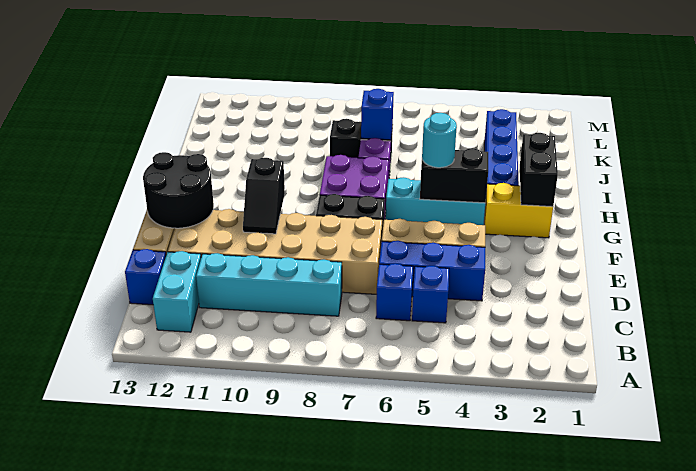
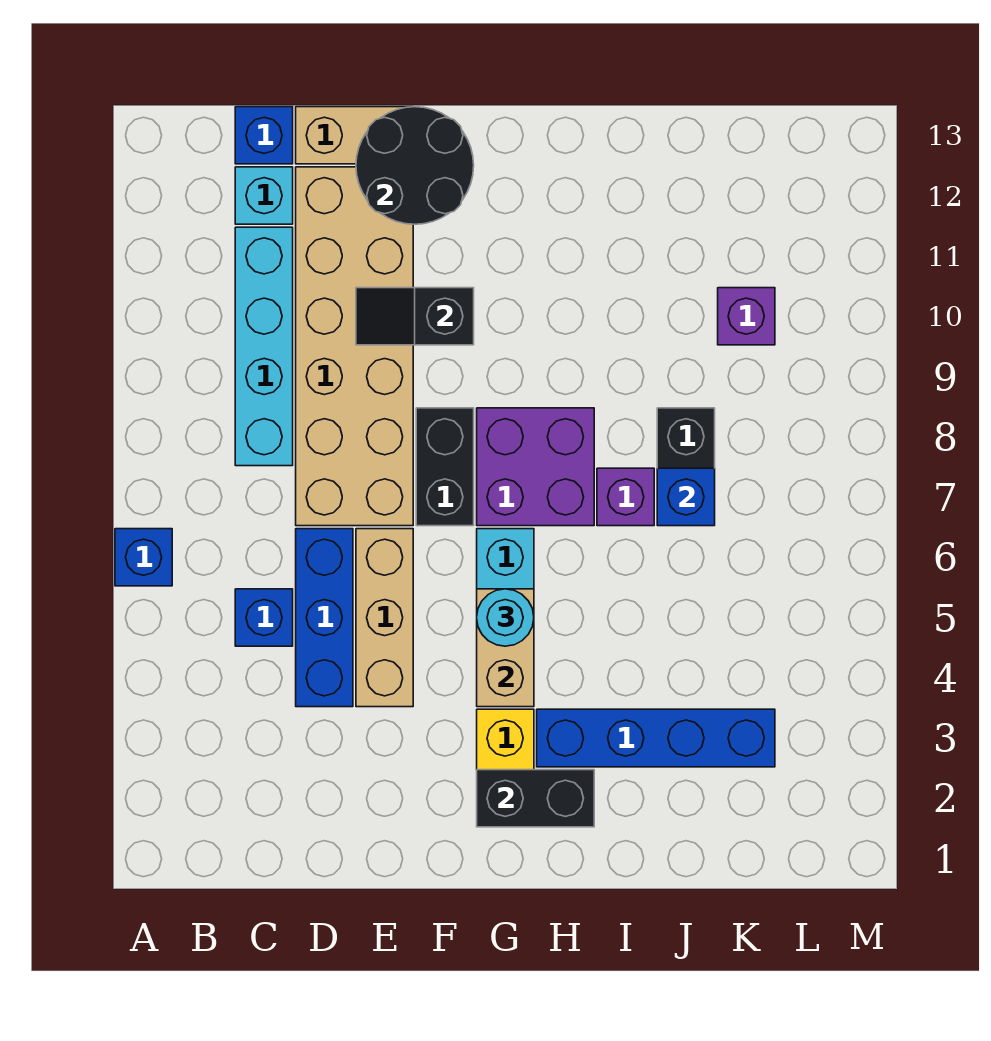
cyan brick B12:C12 level 1 -> cyan brick C12 level 1
blue brick C6 level 1 -> blue brick A6 level 1
black brick G4:G5 level 2 -> tan brick G4:G5 level 2
none -> purple brick K10 level 1

